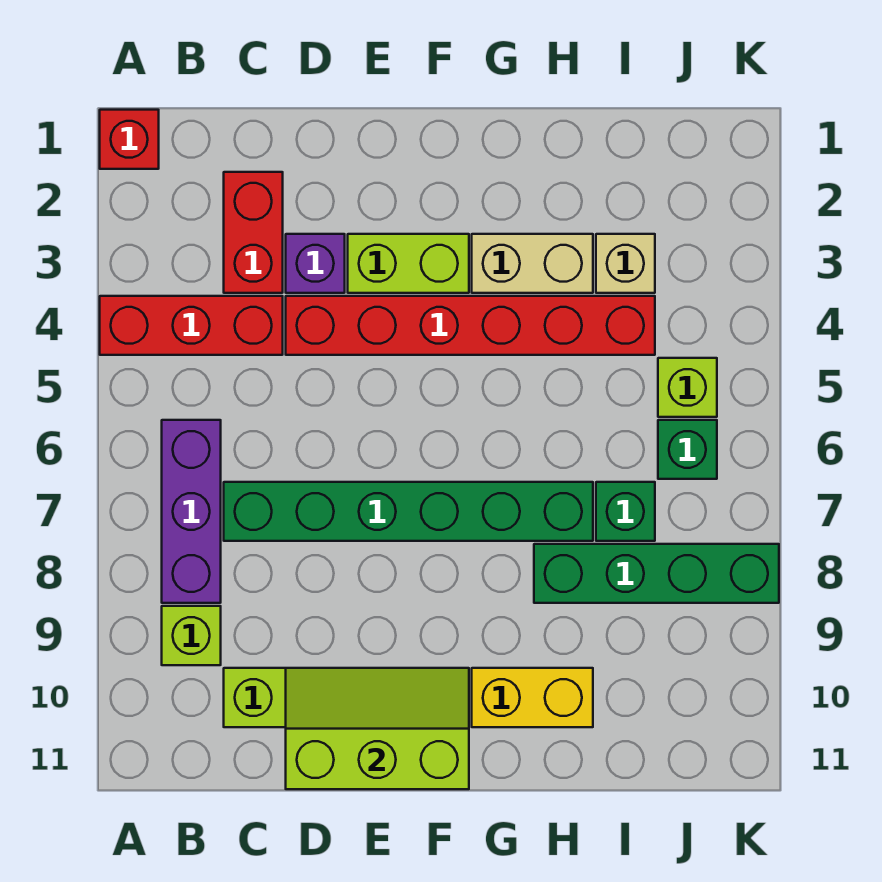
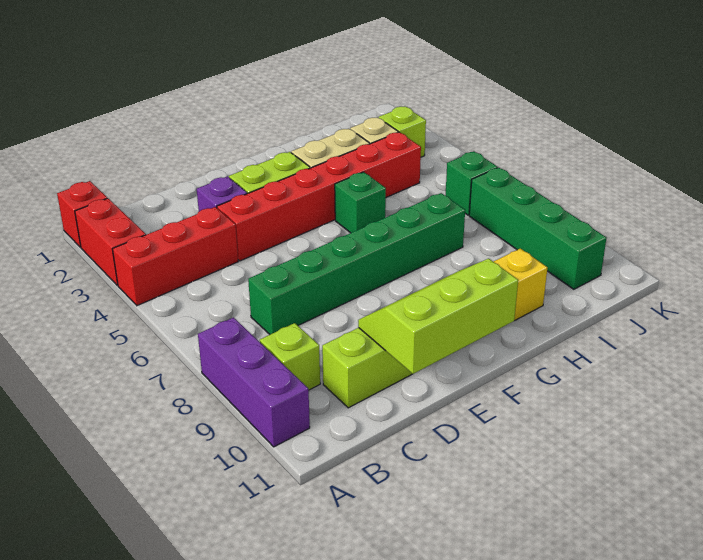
purple brick B6:B8 level 1 -> purple brick A8:A10 level 1
red brick C2:C3 level 1 -> red brick A2:A3 level 1
green brick H8:K8 level 1 -> green brick J7:J10 level 1
green brick I7 level 1 -> green brick G5 level 1
lime brick J5 level 1 -> lime brick J3 level 1

